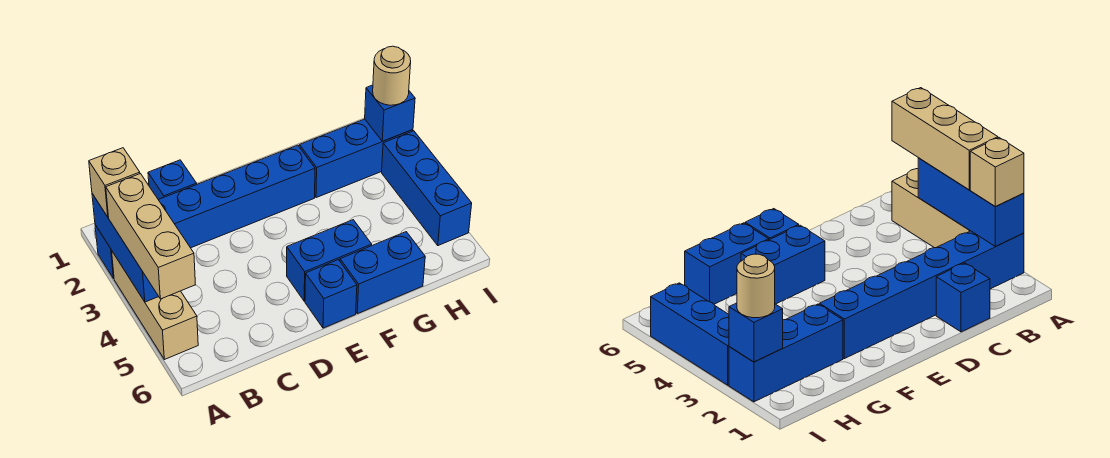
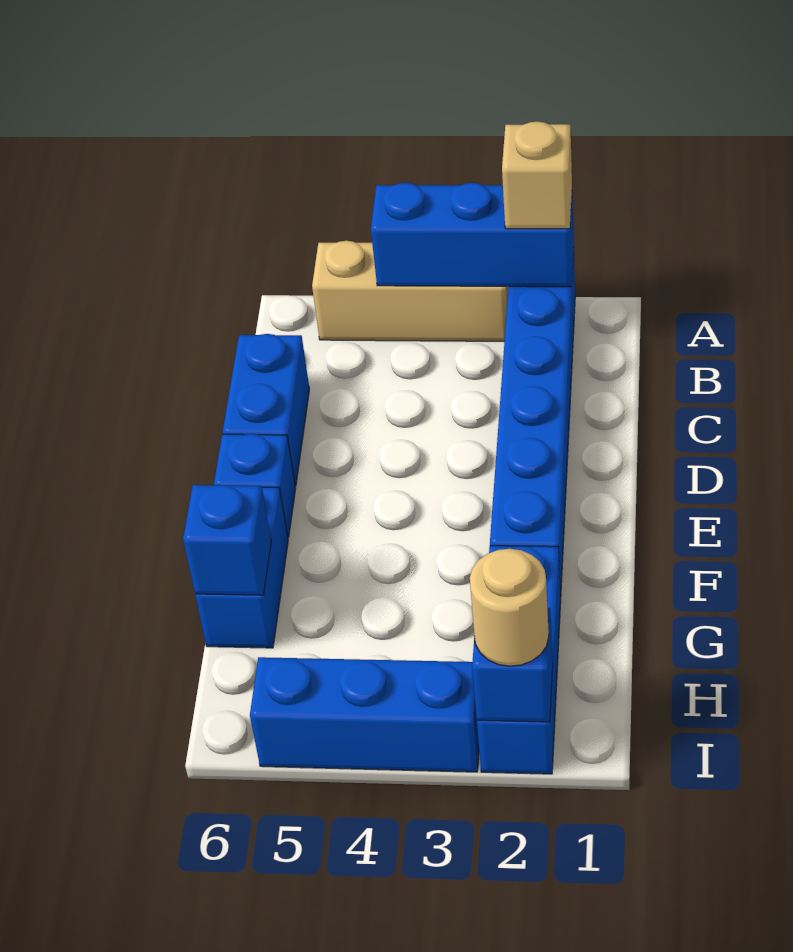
tan brick A3:A5 level 3 -> none
blue brick C1 level 1 -> blue brick G6 level 2
blue brick E5:F5 level 1 -> blue brick C6:D6 level 1

